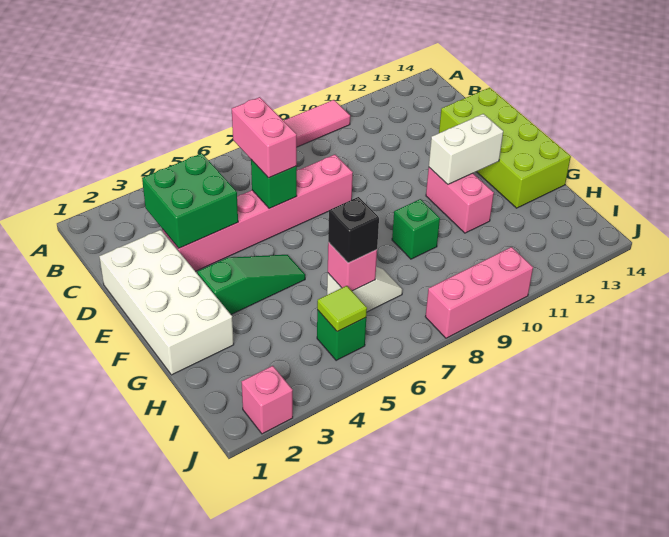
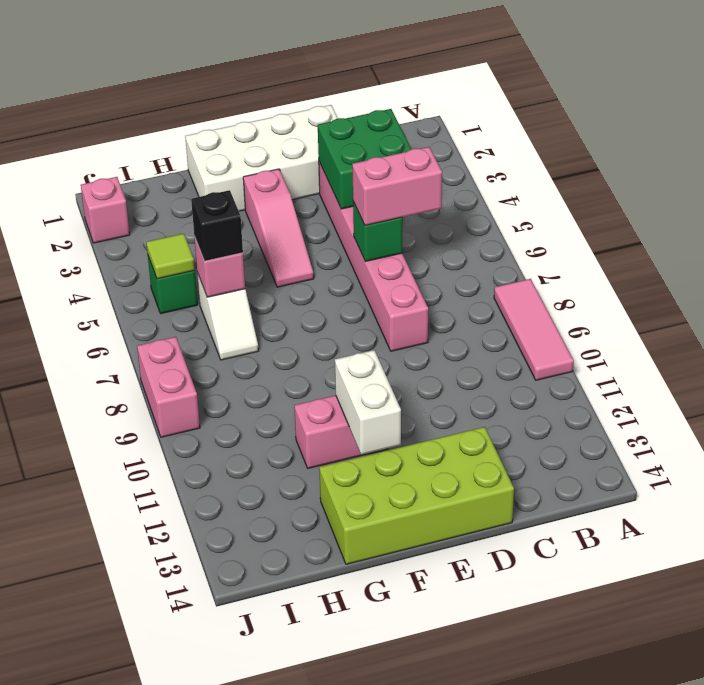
green slope F3:F5 level 1 top 3 -> pink slope F3:F5 level 1 top 3
green brick G9 level 1 -> none
pink brick J8:J10 level 1 -> pink brick J8:J9 level 1

